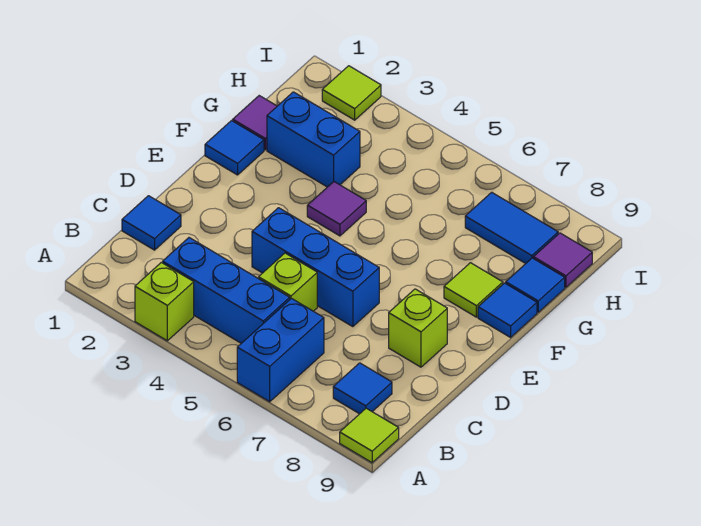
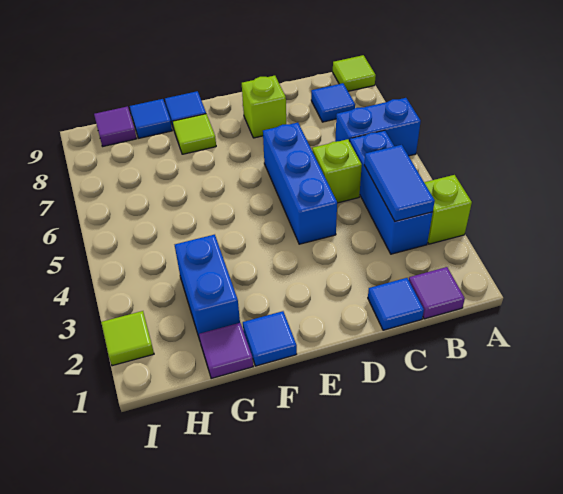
purple tile F4 level 1 -> purple tile B1 level 1
blue tile H7:H8 level 1 -> blue tile B3:B4 level 2

